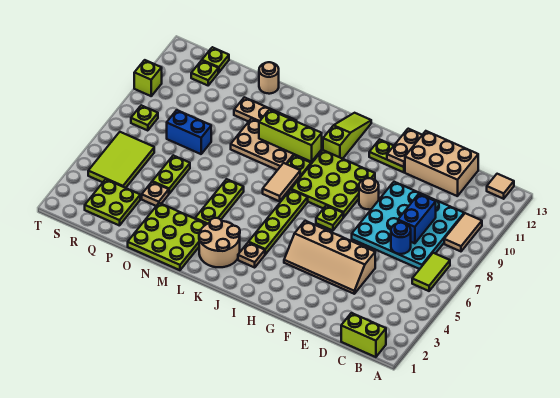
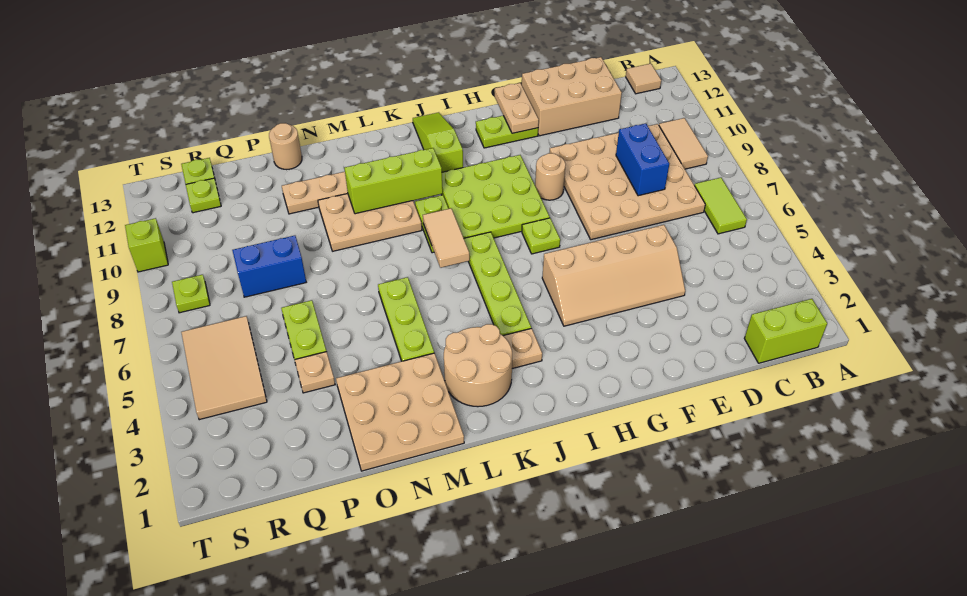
cyan plate C7:F10 level 1 -> tan plate C7:F10 level 1
blue round brick D7 level 2 -> none
lime plate M1:O3 level 1 -> tan plate M1:O3 level 1
lime plate Q2:R3 level 1 -> none
lime tile R4:S6 level 1 -> tan tile R4:S6 level 1

